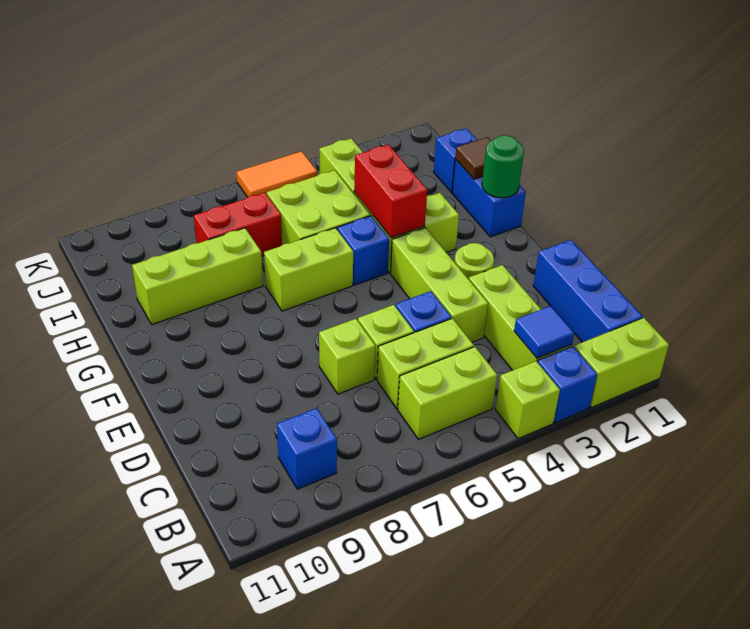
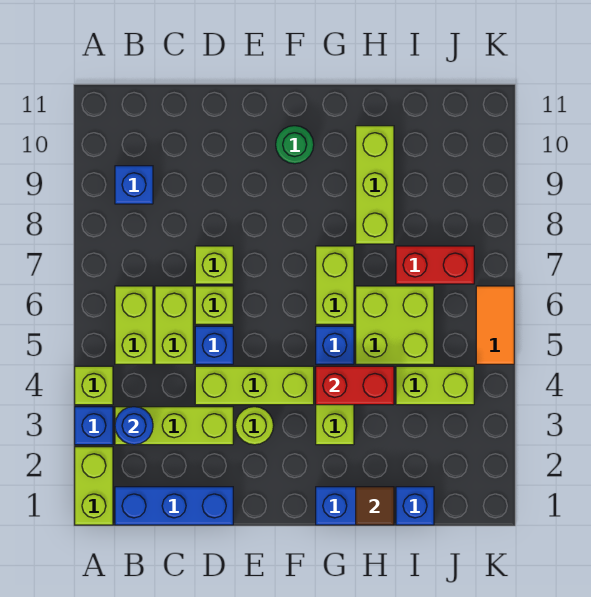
blue tile B3 level 2 -> blue round brick B3 level 2
green round brick G1 level 2 -> green round brick F10 level 1
red brick I7:I8 level 1 -> red brick I7:J7 level 1

